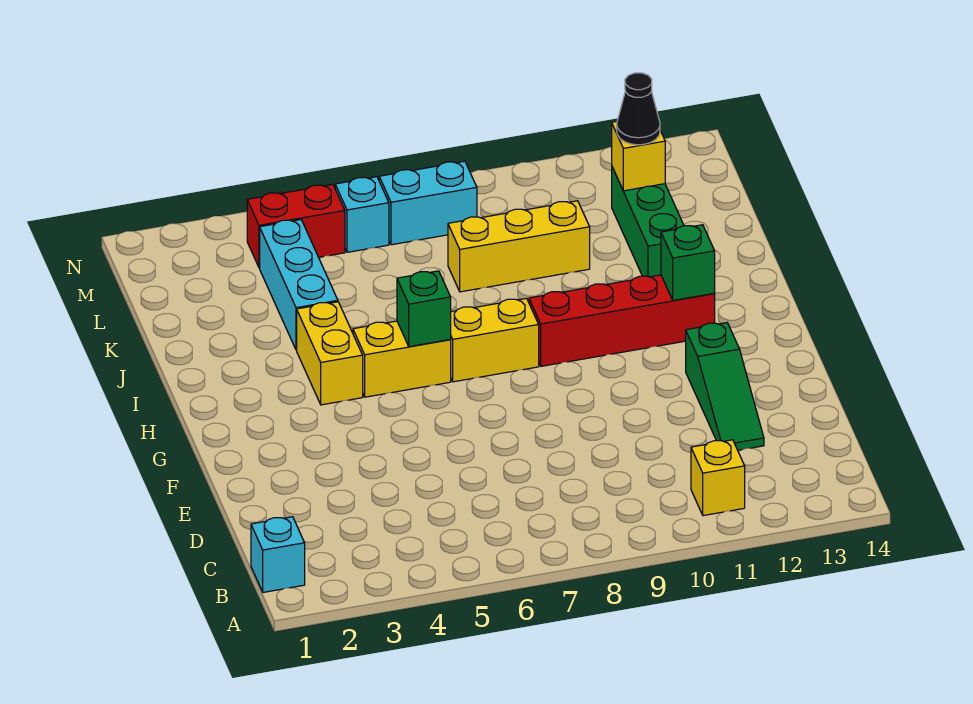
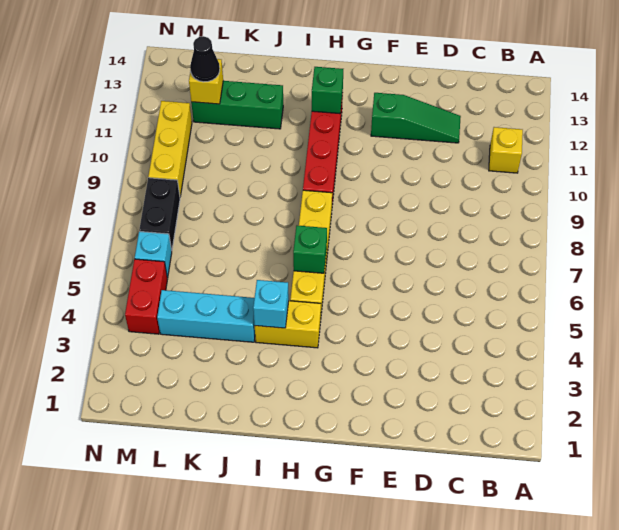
cyan brick B1 level 1 -> cyan brick I4 level 2
yellow brick K8:K10 level 1 -> yellow brick M9:M11 level 1
cyan brick M7:M8 level 1 -> black brick M7:M8 level 1

